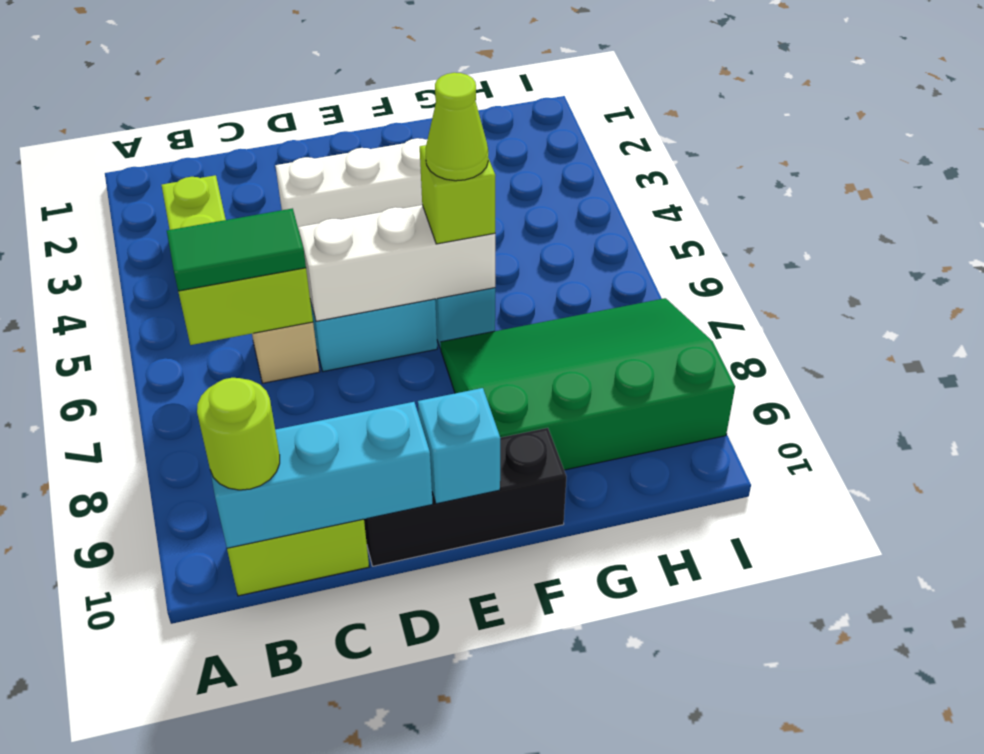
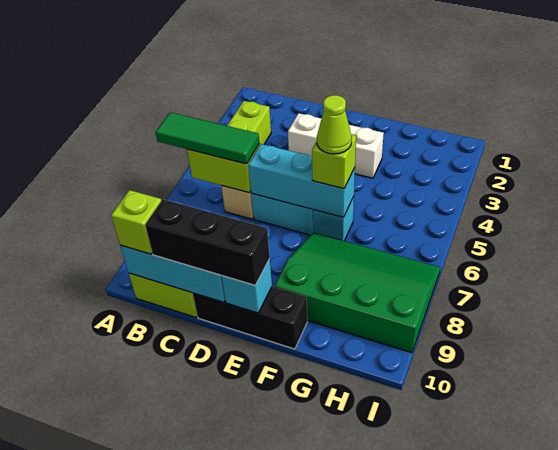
green tile B6:C6 level 3 -> green tile A6:C6 level 3
lime round brick B10 level 3 -> lime brick B10 level 3
none -> black brick C10:E10 level 3
white brick D6:F6 level 2 -> cyan brick D6:F6 level 2

